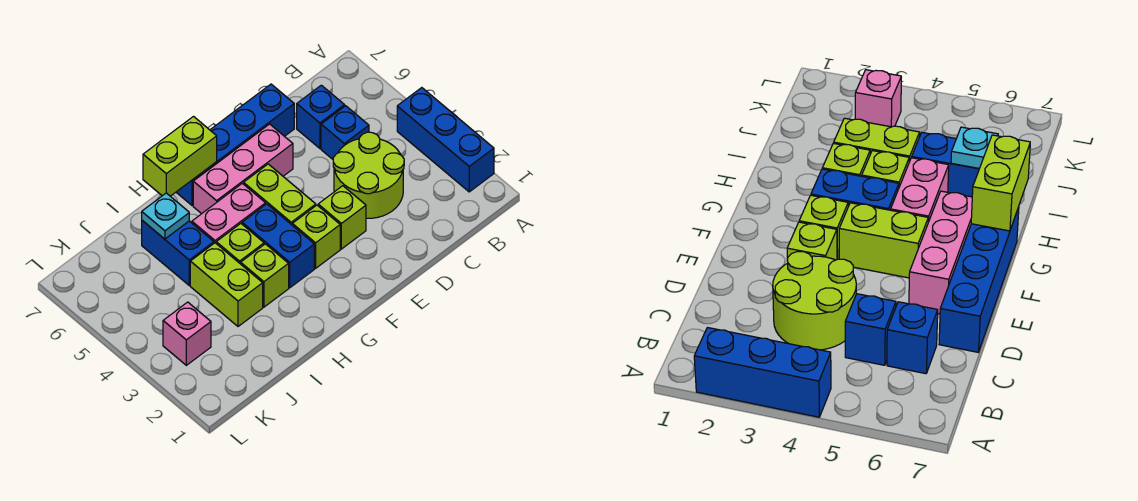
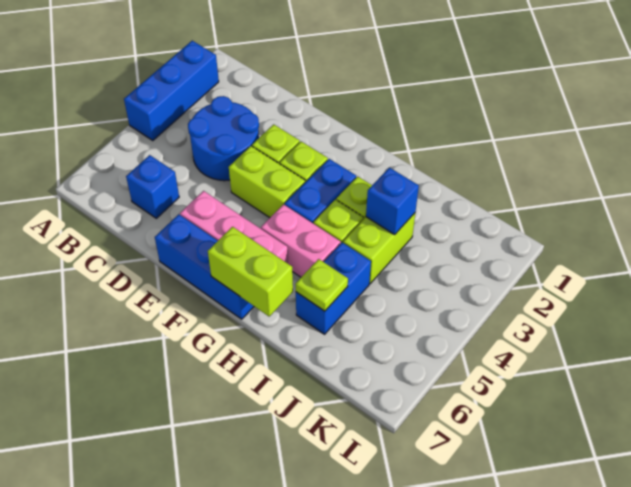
lime round brick C3:D4 level 1 -> blue round brick C3:D4 level 1
blue brick C5 level 1 -> blue brick I3 level 2
blue brick D7:G7 level 1 -> blue brick E7:G7 level 1
lime brick F4:F5 level 1 -> lime brick E4:F4 level 1
cyan plate I6 level 2 -> lime plate I6 level 2
pink brick K3 level 1 -> none

